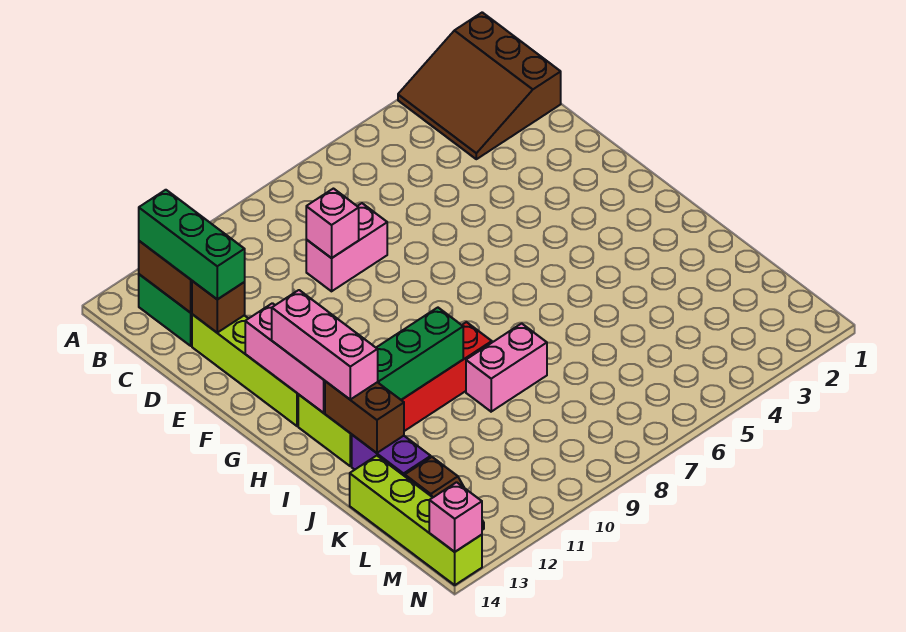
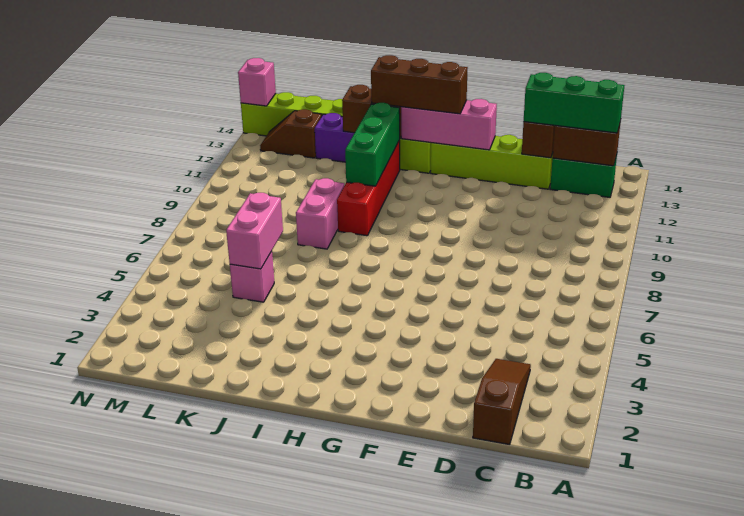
brown slope A1:C3 level 1 top 1 -> brown slope C1:C3 level 1 top 1
pink brick D8:D9 level 1 -> pink brick K5:K6 level 2
pink brick D9 level 2 -> pink brick K5 level 1
pink brick G13:I13 level 3 -> brown brick G13:I13 level 3

